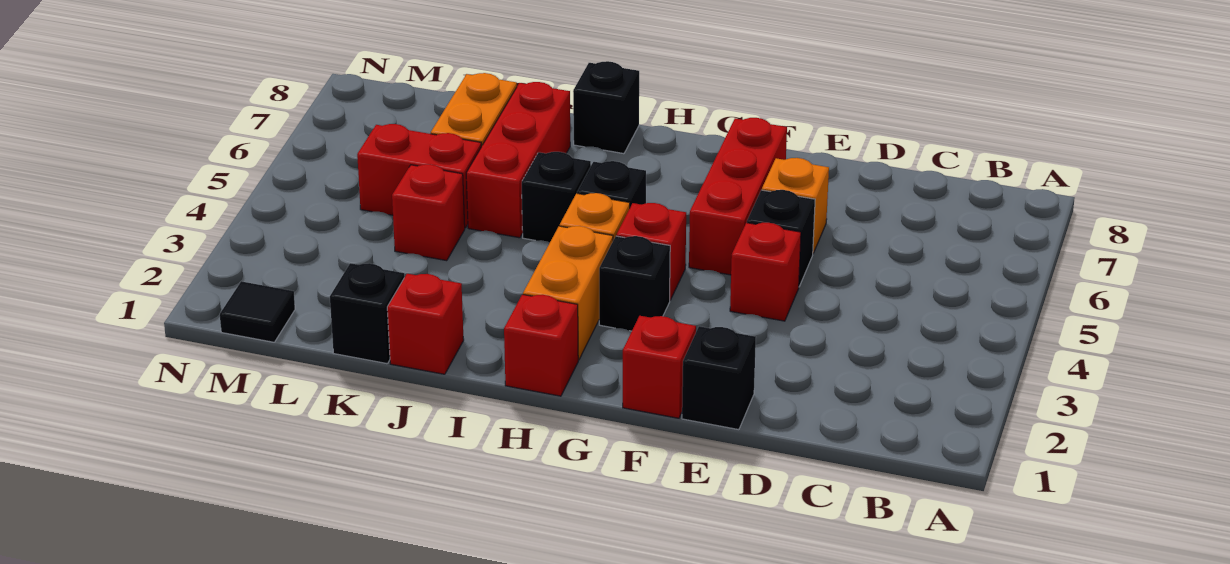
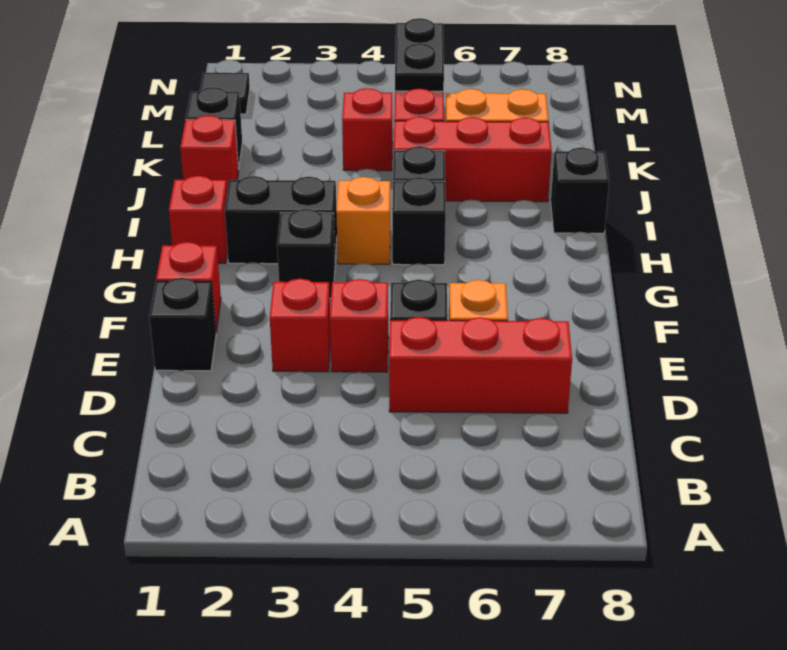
red brick F5:F7 level 1 -> red brick D5:D7 level 1
red brick G4 level 1 -> red brick E3 level 1
orange brick H2:H3 level 1 -> black brick H2:H3 level 1
none -> black plate L5:M5 level 2

